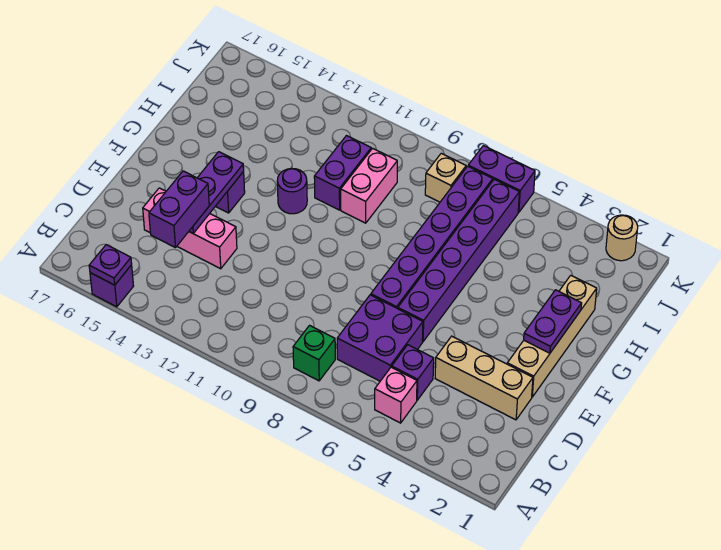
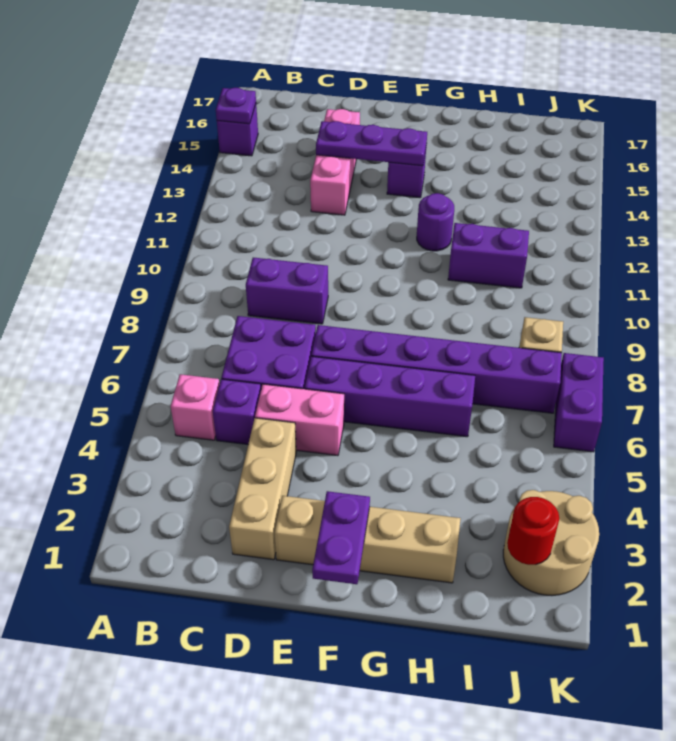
green brick B8 level 1 -> none
purple brick C14:D14 level 3 -> purple brick C9:D9 level 1
purple brick E6:J6 level 1 -> purple brick E6:H6 level 1
purple plate F2:G2 level 2 -> purple plate F1:F2 level 2
pink brick H10:I10 level 1 -> pink brick D5:E5 level 1
none -> red round brick J2 level 2
tan round brick K2 level 1 -> tan round brick J2:K3 level 1

